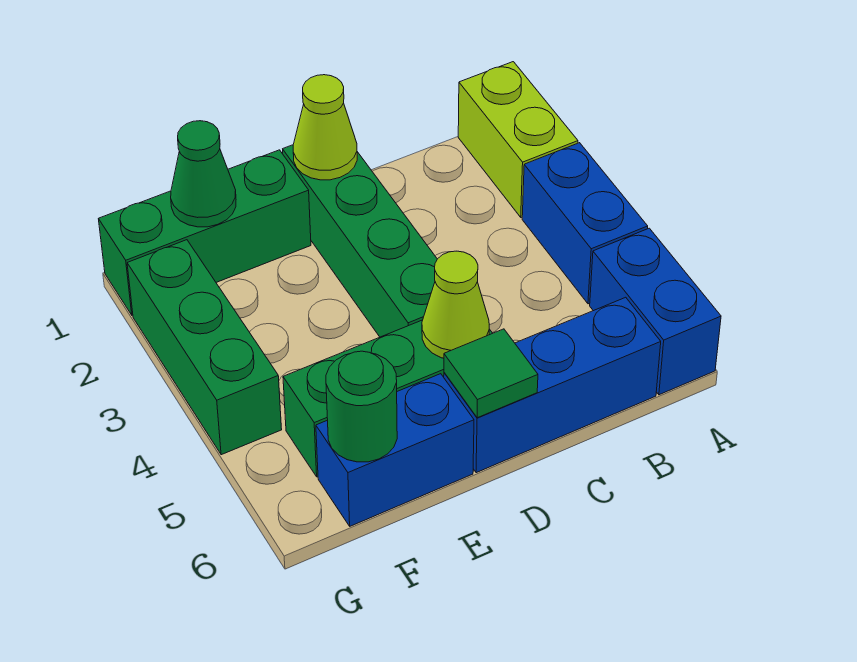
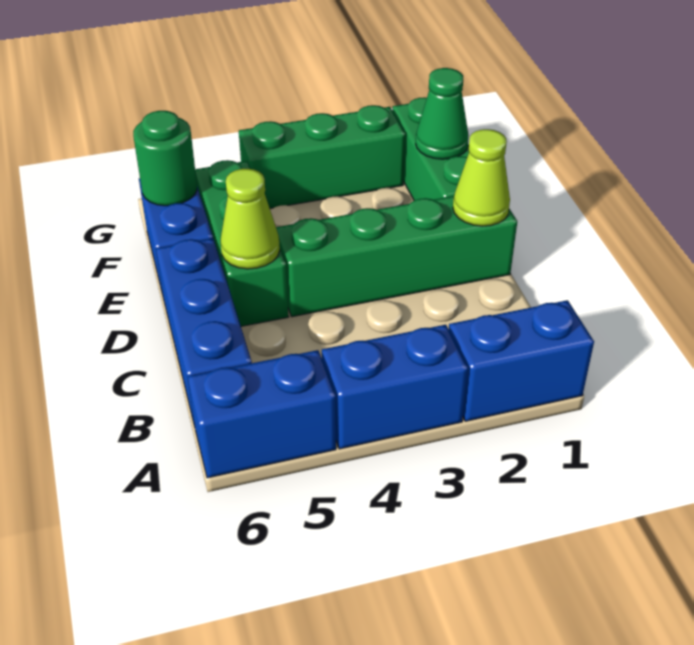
lime brick A1:A2 level 1 -> blue brick A1:A2 level 1
green tile D6 level 2 -> none

